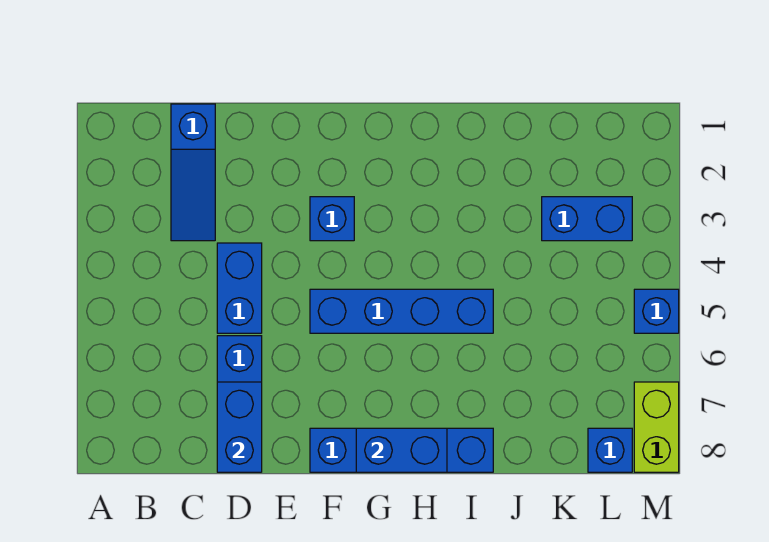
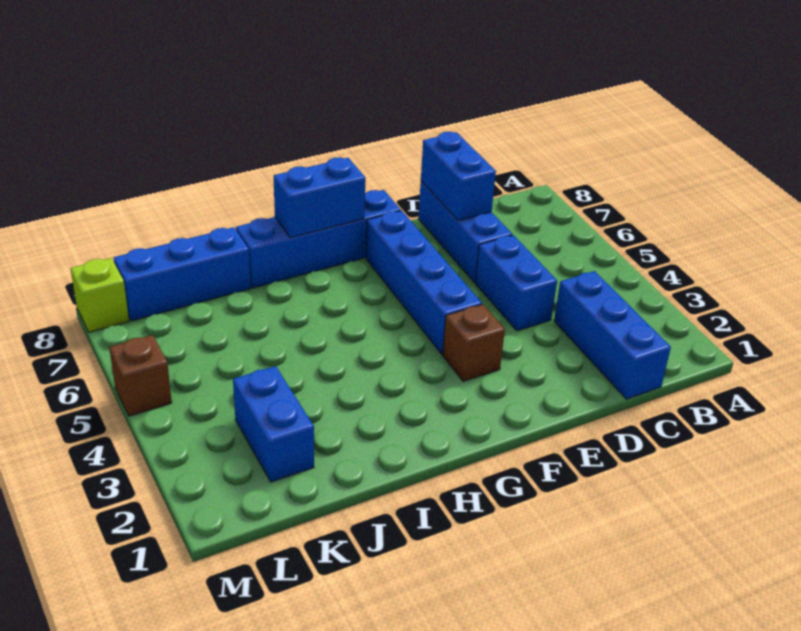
blue slope C1:C3 level 1 top 1 -> blue brick C1:C3 level 1
blue brick F3 level 1 -> brown brick F3 level 1
blue brick F5:I5 level 1 -> blue brick F4:F7 level 1
blue brick K3:L3 level 1 -> blue brick K2:K3 level 1
blue brick L8 level 1 -> blue brick J8:L8 level 1
blue brick M5 level 1 -> brown brick M5 level 1
lime brick M7:M8 level 1 -> lime brick M8 level 1

